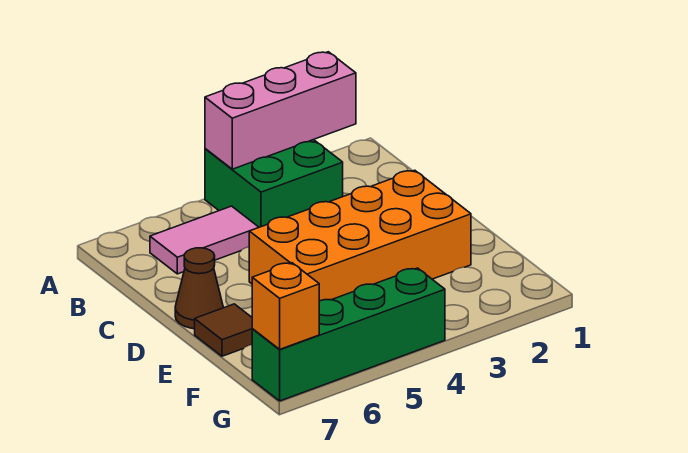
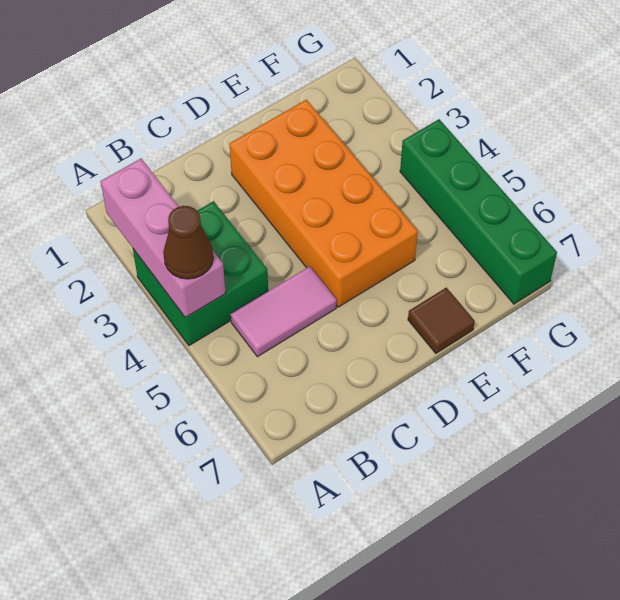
pink tile B5:B6 level 1 -> pink tile B5:C5 level 1
brown cone D7 level 1 -> brown cone A4 level 3
orange brick G7 level 2 -> none

